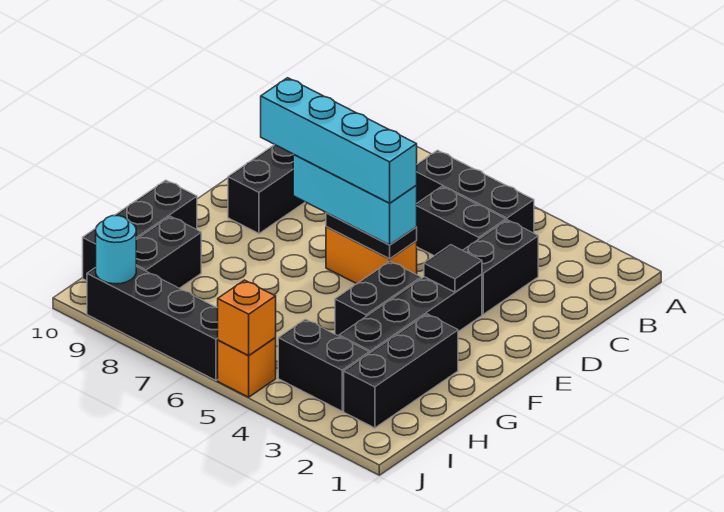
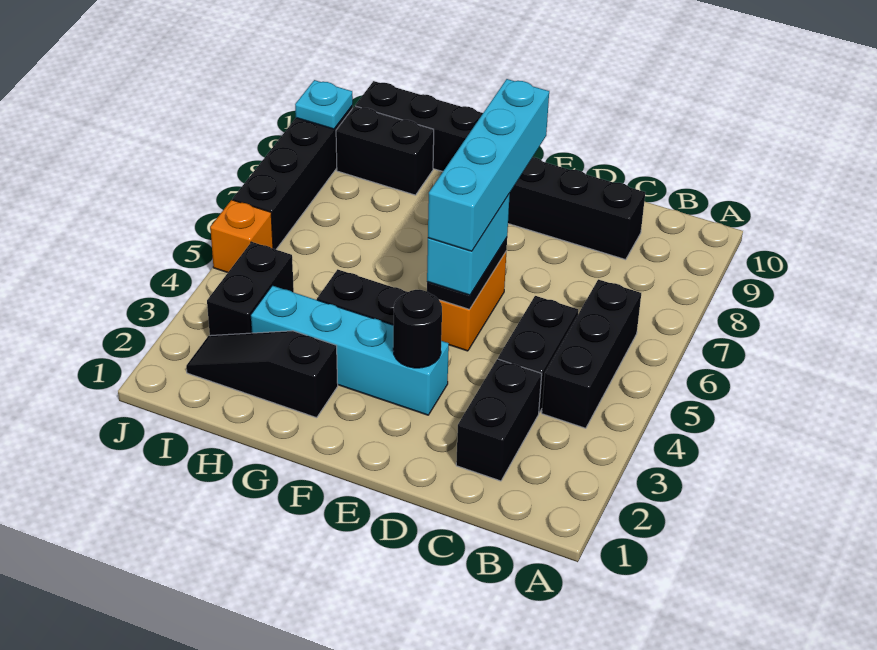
black brick C3:D3 level 1 -> black brick C2:C3 level 1
black brick E3:H3 level 1 -> cyan brick E3:H3 level 1
black tile E3 level 2 -> black round brick E3 level 2
cyan brick E5:E7 level 3 -> cyan brick E5:E6 level 3
black brick G2:I2 level 1 -> black slope G2:I2 level 1 top G
orange brick J5 level 2 -> none
cyan round brick J9 level 2 -> cyan plate J9 level 2

